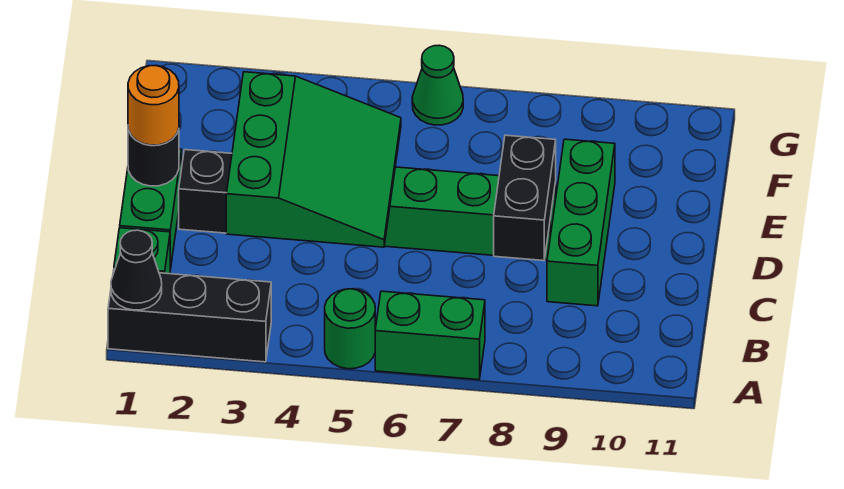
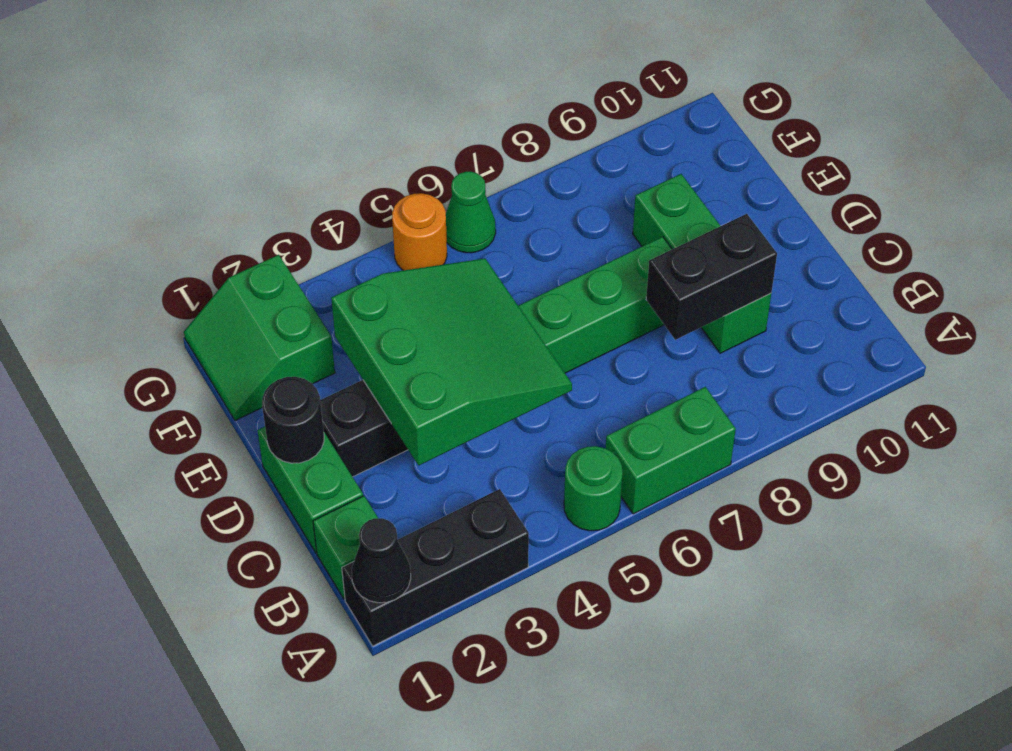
black brick C8:D8 level 2 -> black brick C8:C9 level 2
orange round brick D1 level 3 -> orange round brick G5 level 1
none -> green slope F1:G2 level 1 top 2

